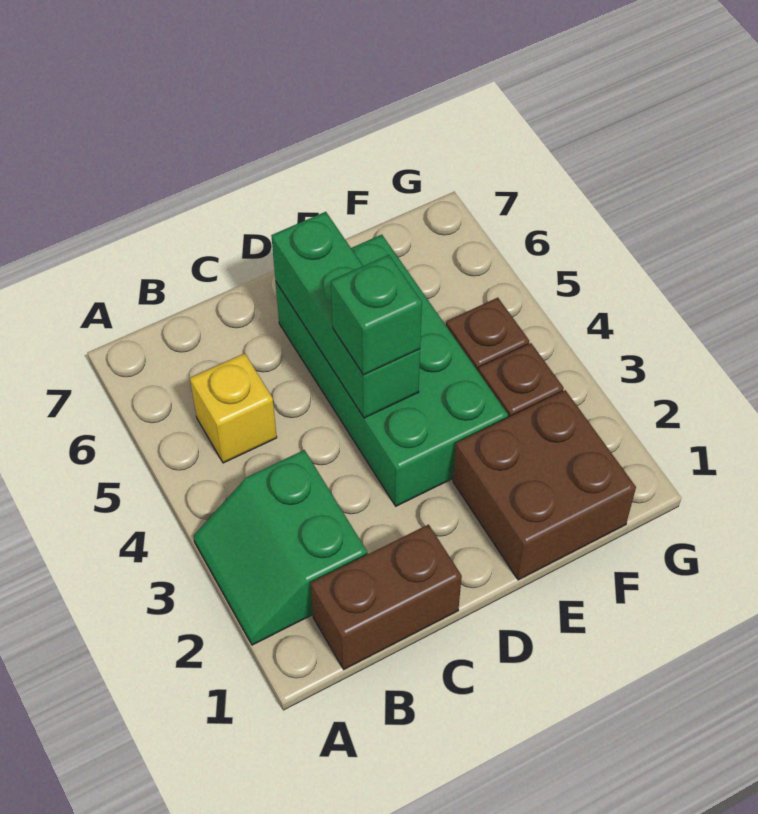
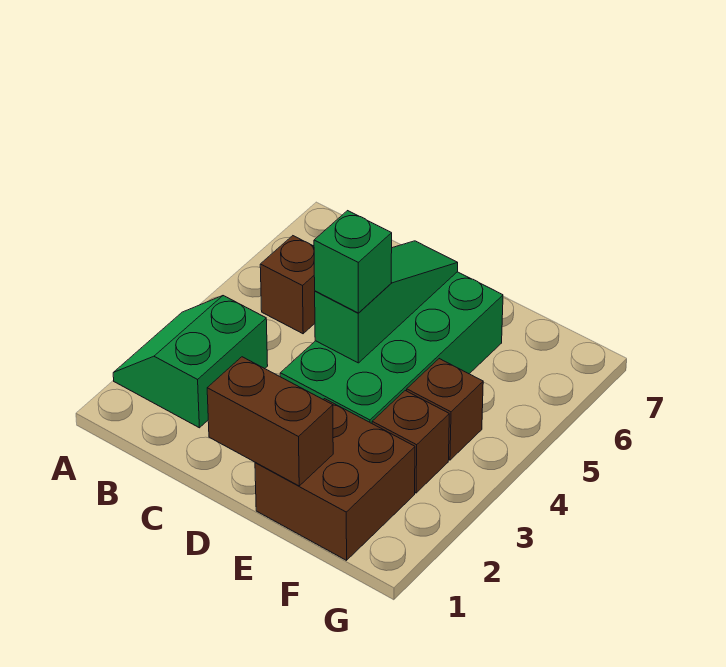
brown brick B1:C1 level 1 -> brown brick D1:E1 level 2
yellow brick B5 level 1 -> brown brick B5 level 1
green brick D4:D6 level 2 -> green slope D4:D6 level 2 top 4

